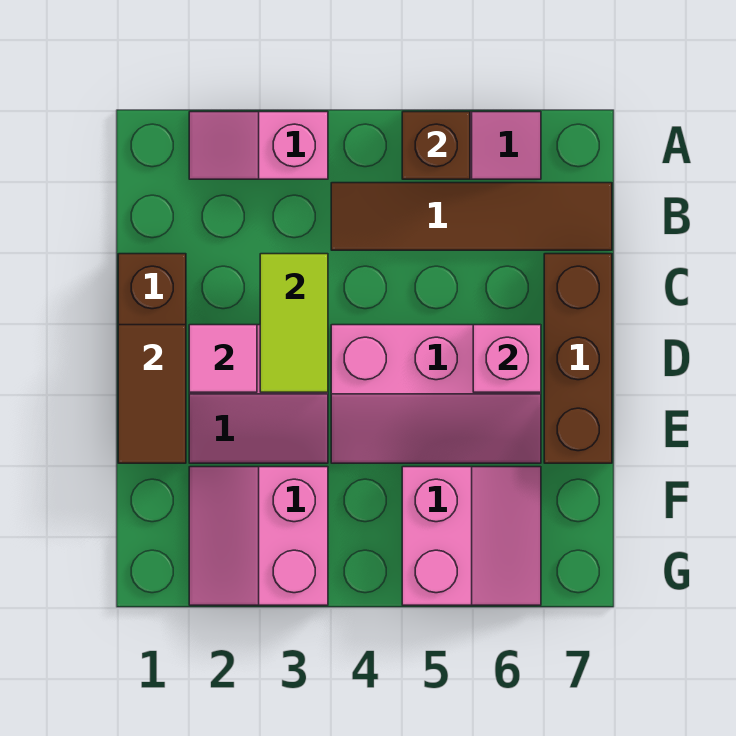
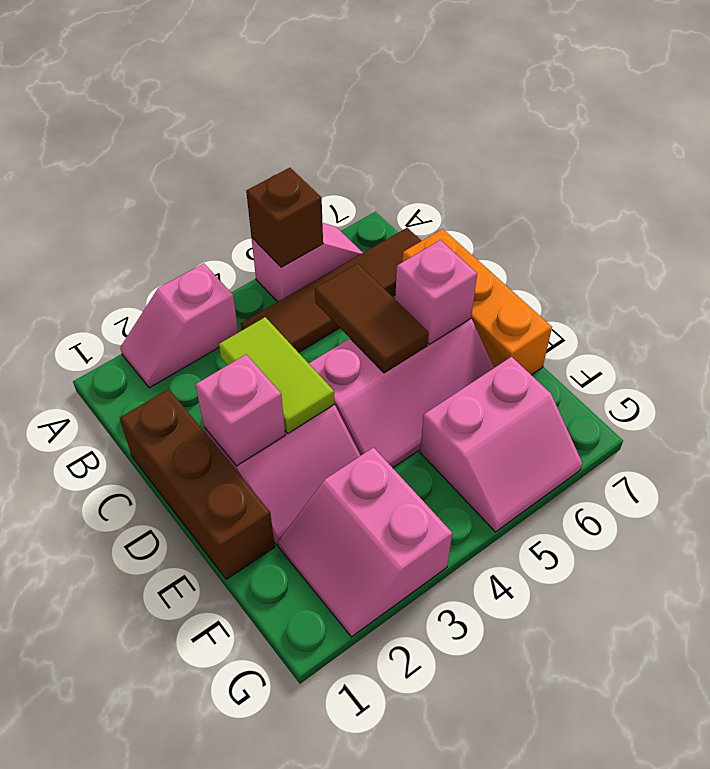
brown brick C7:E7 level 1 -> orange brick C7:E7 level 1
brown tile D1:E1 level 2 -> brown tile C5:D5 level 2
pink tile D2 level 2 -> pink brick D2 level 2
pink slope F5:G6 level 1 top 5 -> pink slope F5:G6 level 1 top F

